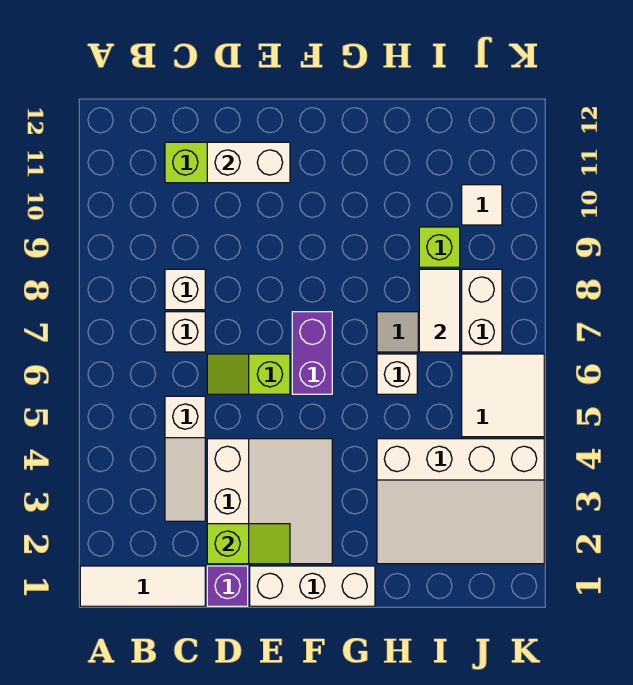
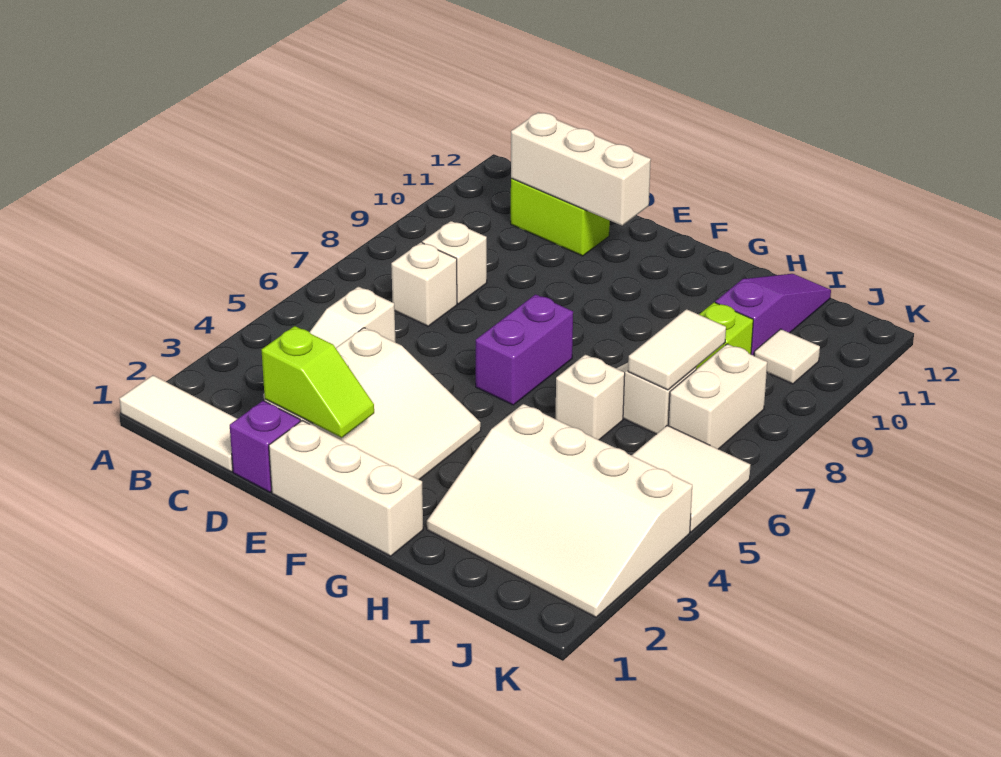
lime slope D6:E6 level 1 top E -> none
white brick D11:E11 level 2 -> white brick C11:E11 level 2
none -> purple slope I10:I12 level 1 top 10

